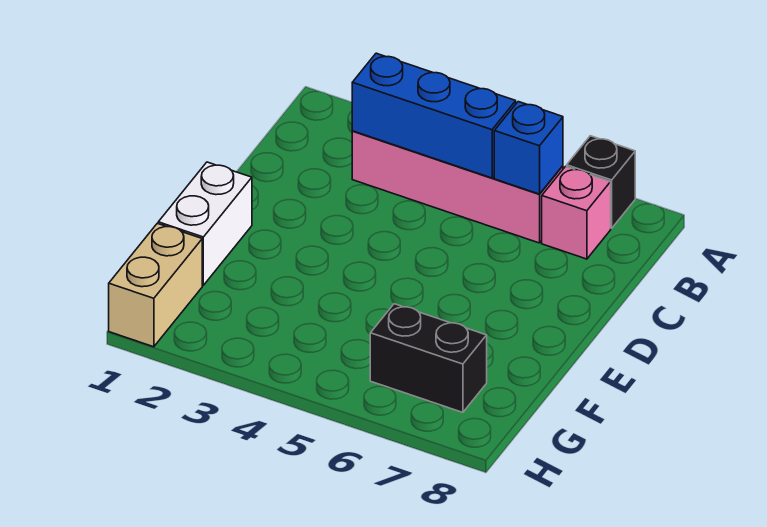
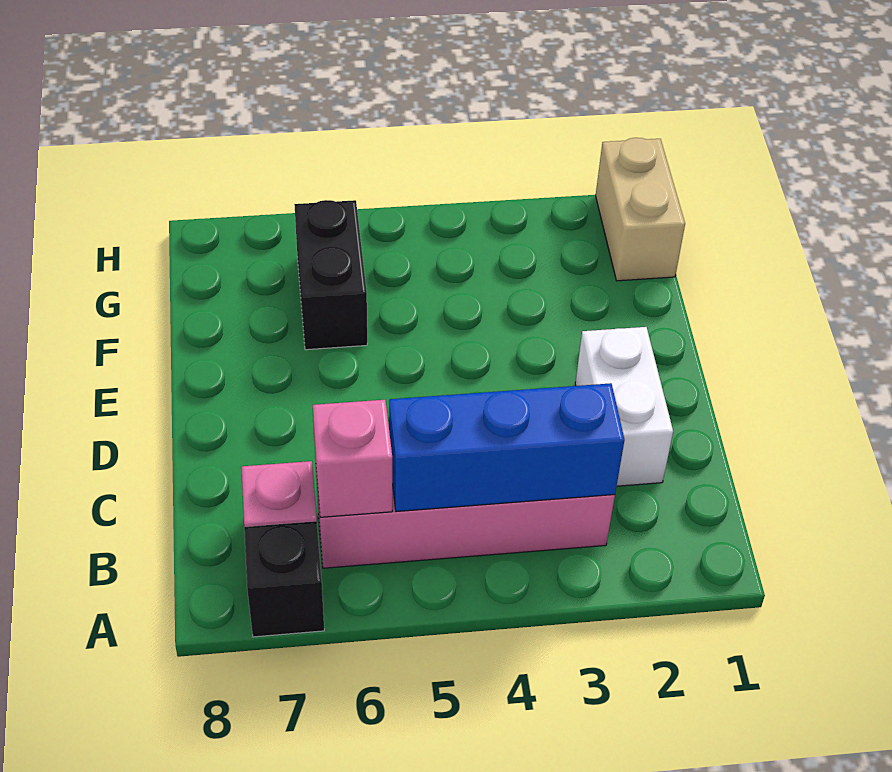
blue brick B6 level 2 -> pink brick B6 level 2
white brick E1:F1 level 1 -> white brick C2:D2 level 1
black brick G6:G7 level 1 -> black brick F6:G6 level 1

